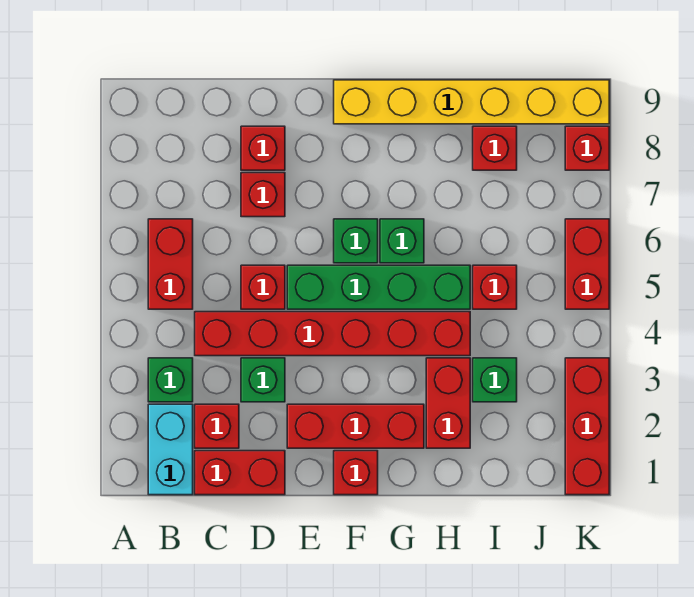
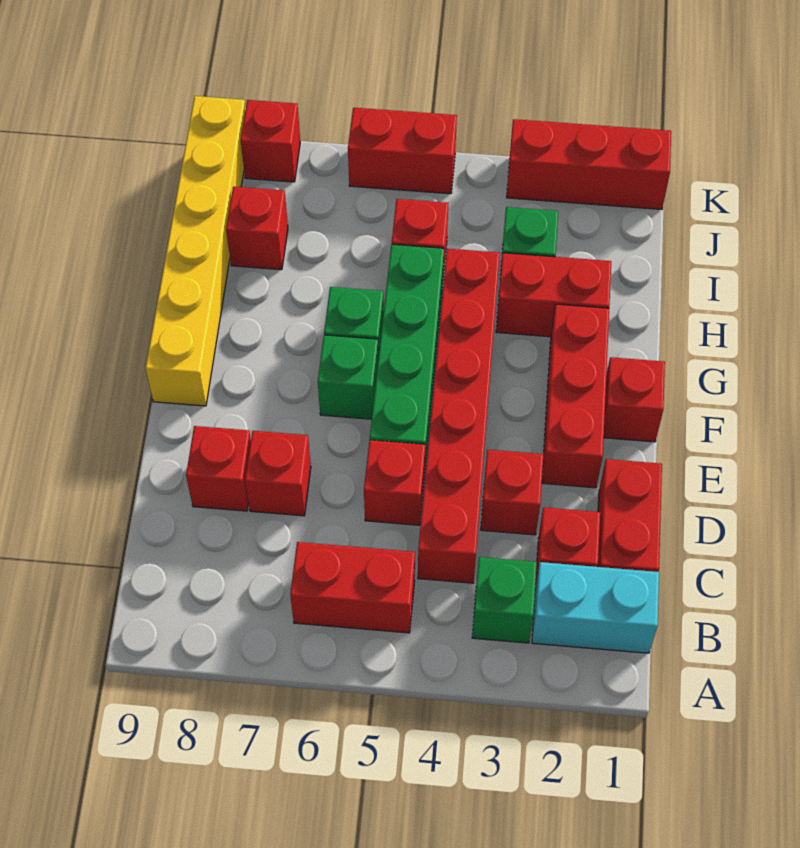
green brick D3 level 1 -> red brick D3 level 1

